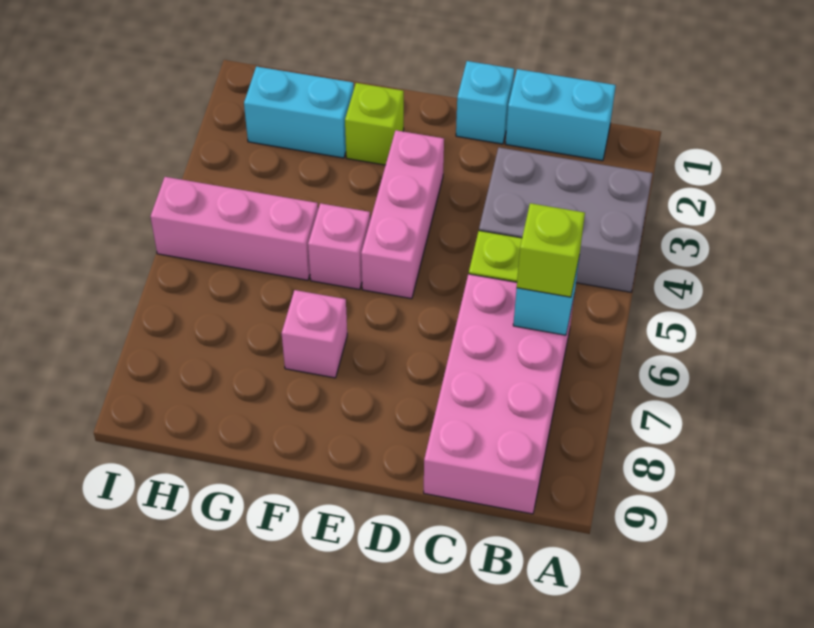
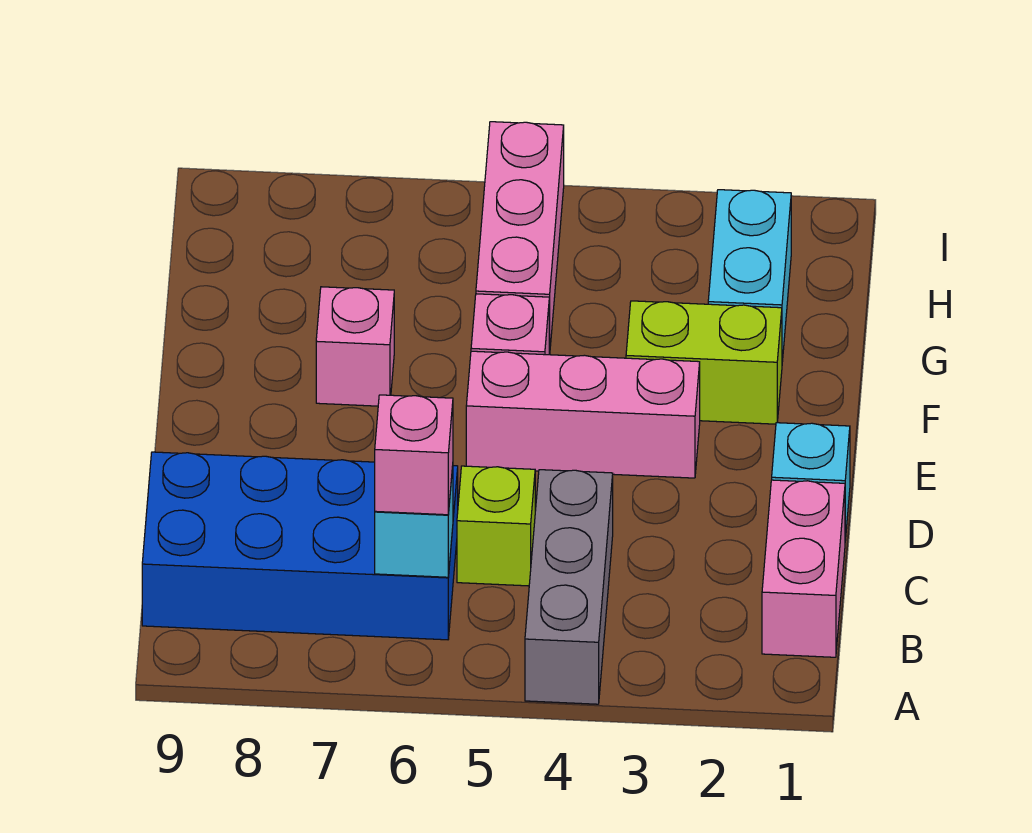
grey brick A3:C4 level 1 -> grey brick A4:C4 level 1
cyan brick B1:C1 level 1 -> pink brick B1:C1 level 1
pink brick B6:C9 level 1 -> blue brick B6:C9 level 1
lime brick B6 level 3 -> pink brick B6 level 3
lime brick F2 level 1 -> lime brick F2:F3 level 1

